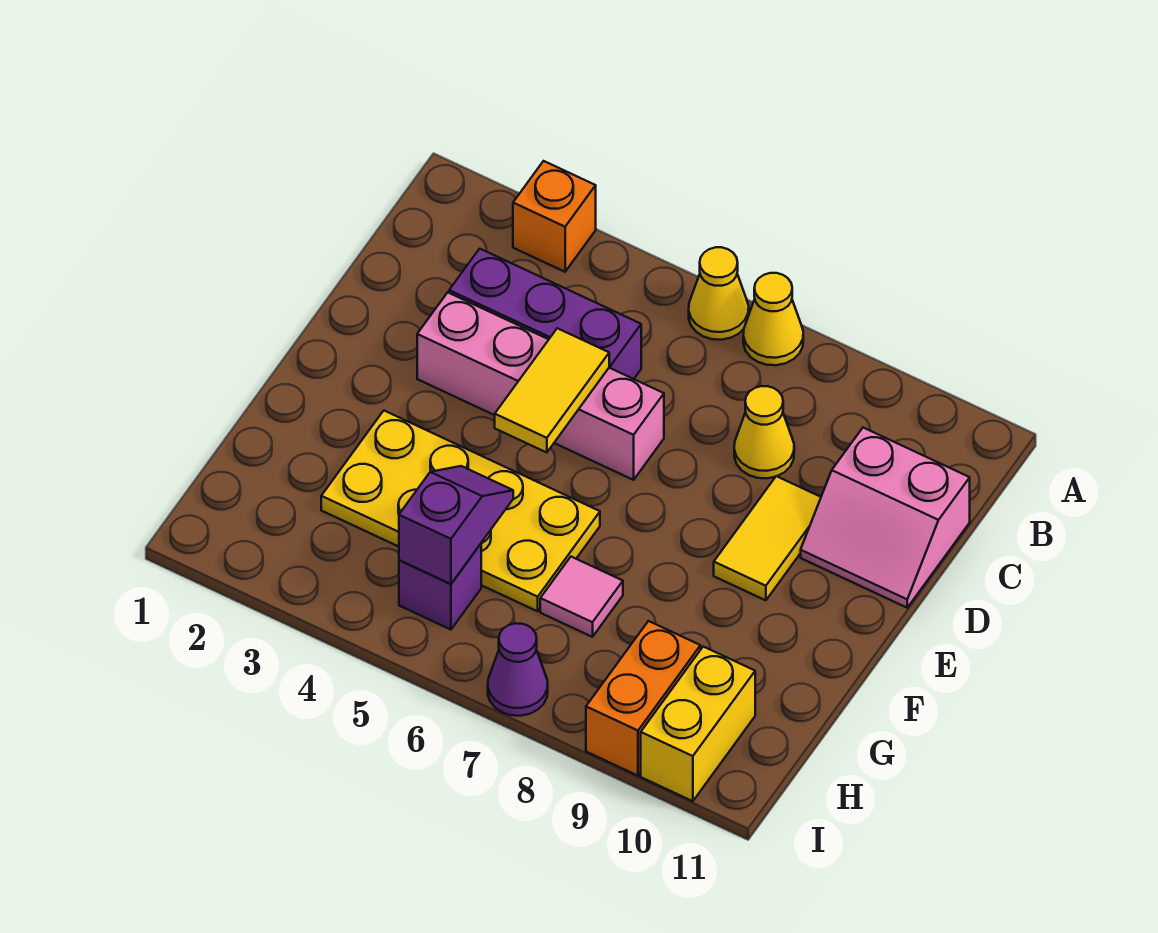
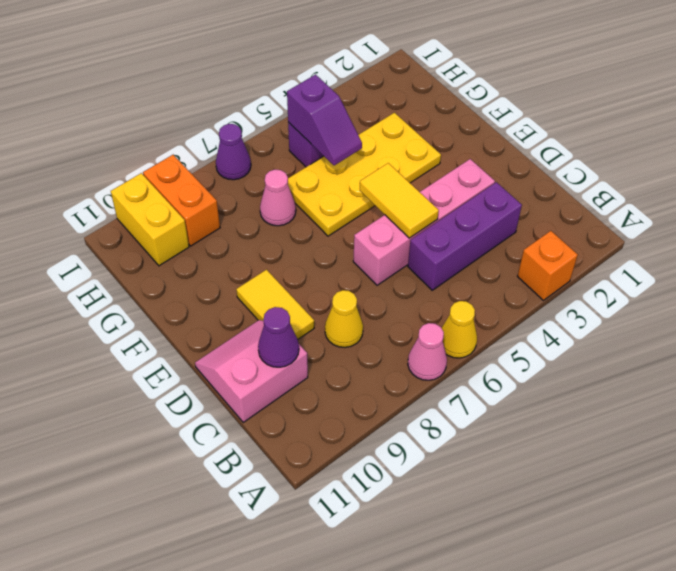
yellow cone A7 level 1 -> pink cone A7 level 1
none -> purple cone C10 level 2
pink tile G7 level 1 -> pink cone G7 level 1

